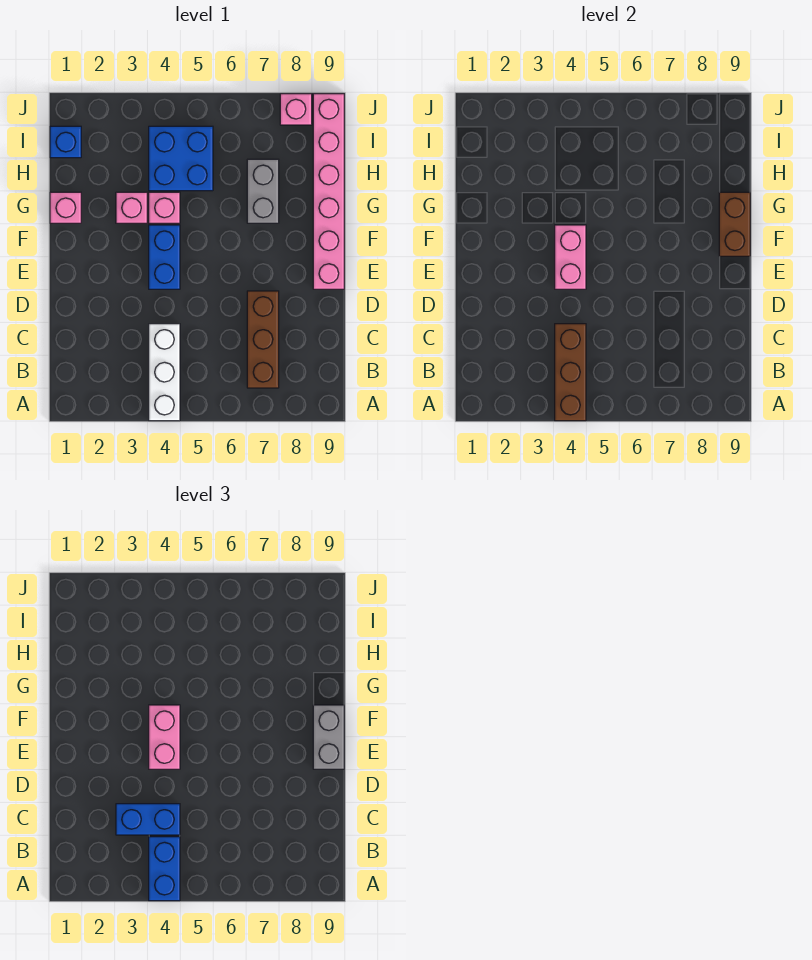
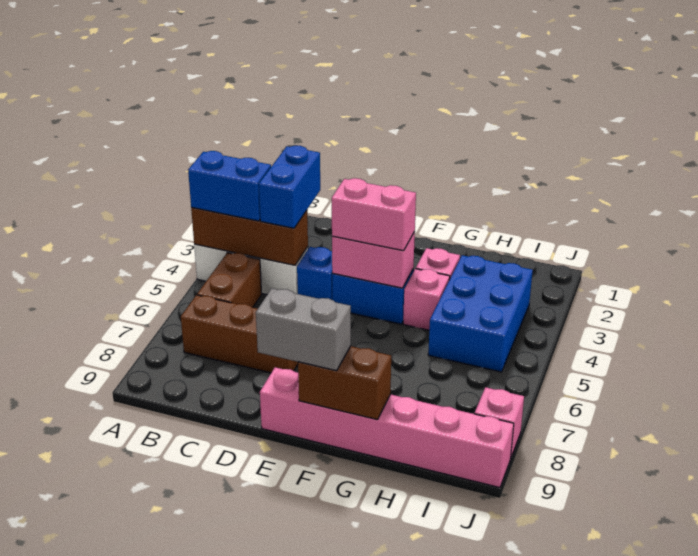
none -> brown brick B5:B6 level 1
pink brick G1 level 1 -> none
grey brick G7:H7 level 1 -> none
blue brick H4:I5 level 1 -> blue brick H3:I5 level 1
blue brick I1 level 1 -> blue brick D4 level 1

